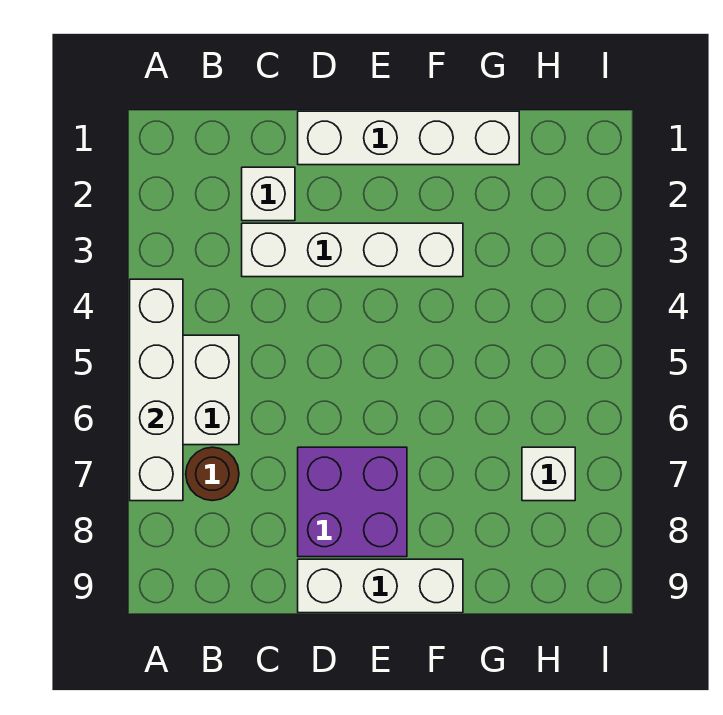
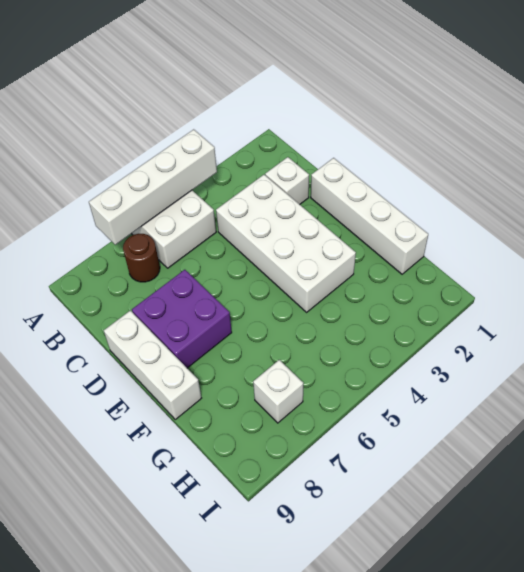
white brick C3:F3 level 1 -> white brick C3:F4 level 1

